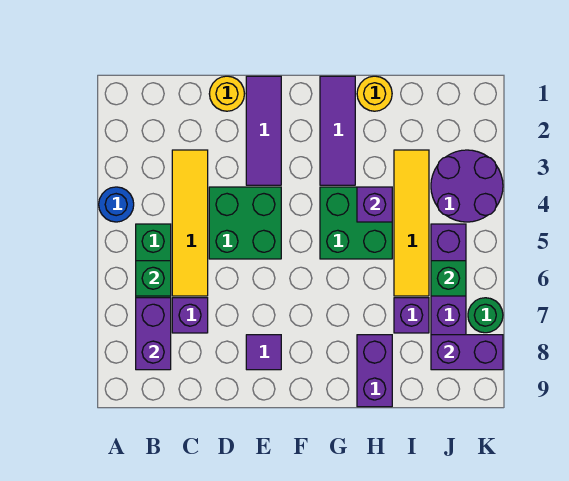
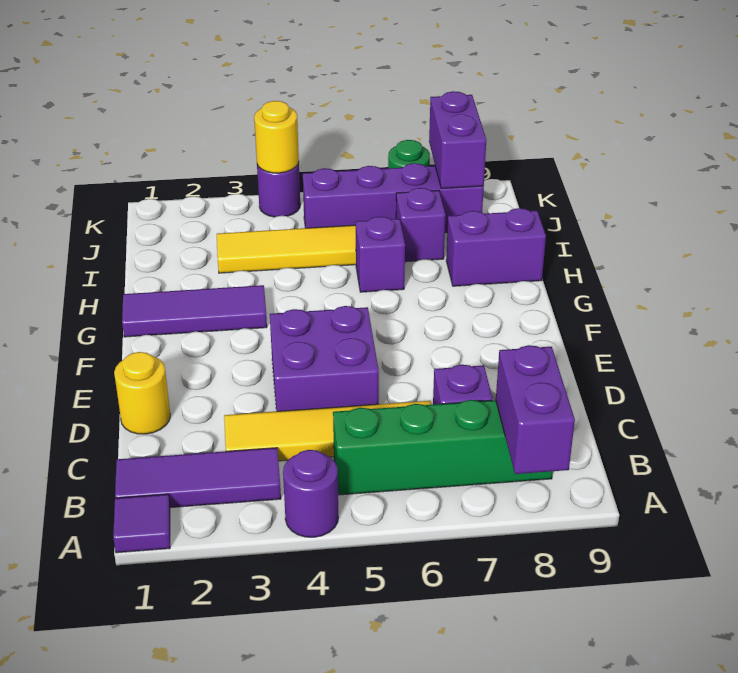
blue round brick A4 level 1 -> purple round brick A4 level 1
green brick B6 level 2 -> none
purple brick B7:B8 level 2 -> purple brick A8:B8 level 2
green brick D4:E5 level 1 -> purple brick D4:E5 level 1
purple tile E1:E3 level 1 -> purple tile B1:B3 level 1
purple tile E8 level 1 -> purple tile A1 level 1
green brick G4:H5 level 1 -> none
yellow round brick H1 level 1 -> yellow round brick K4 level 2
purple brick H4 level 2 -> purple brick H6 level 1
purple round brick J3:K4 level 1 -> purple round brick K4 level 1
green brick J6 level 2 -> none

